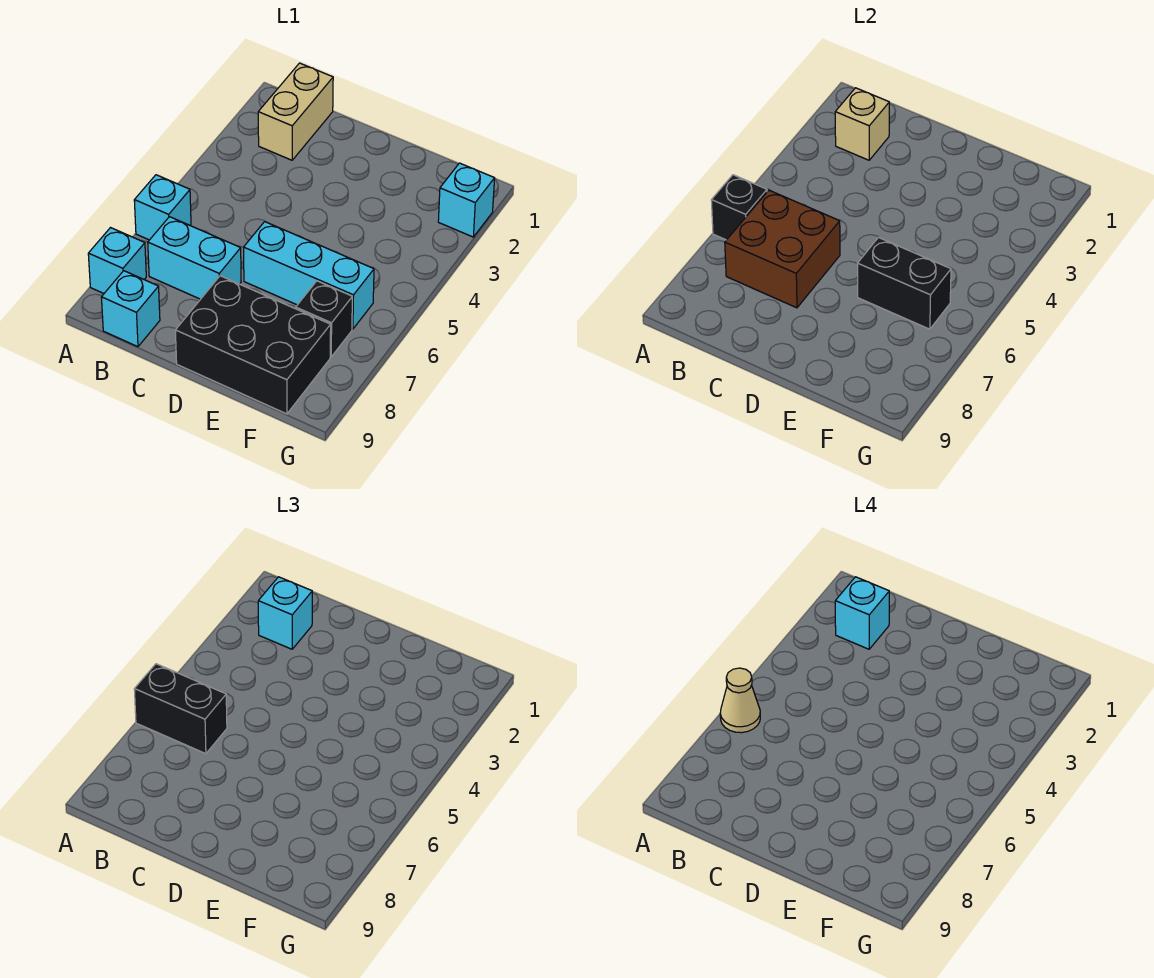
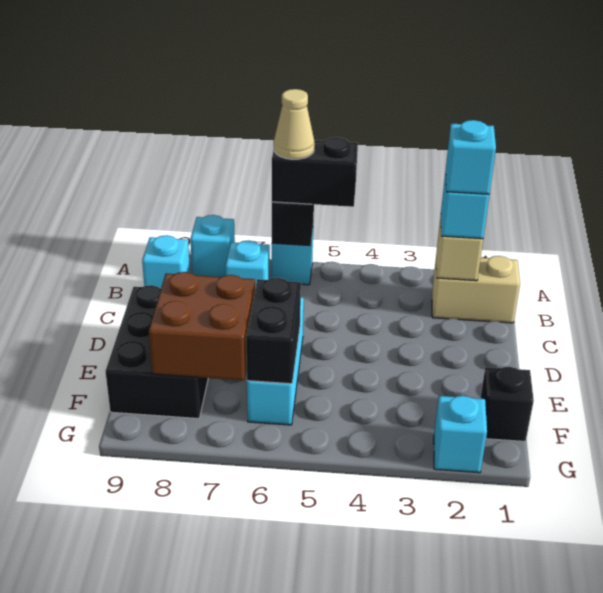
black brick A6:B6 level 3 -> black brick A5:A6 level 3
brown brick B6:C7 level 2 -> brown brick E7:F8 level 2
cyan brick B7:C7 level 1 -> cyan brick B7 level 1
black brick F7 level 1 -> black brick F1 level 1

